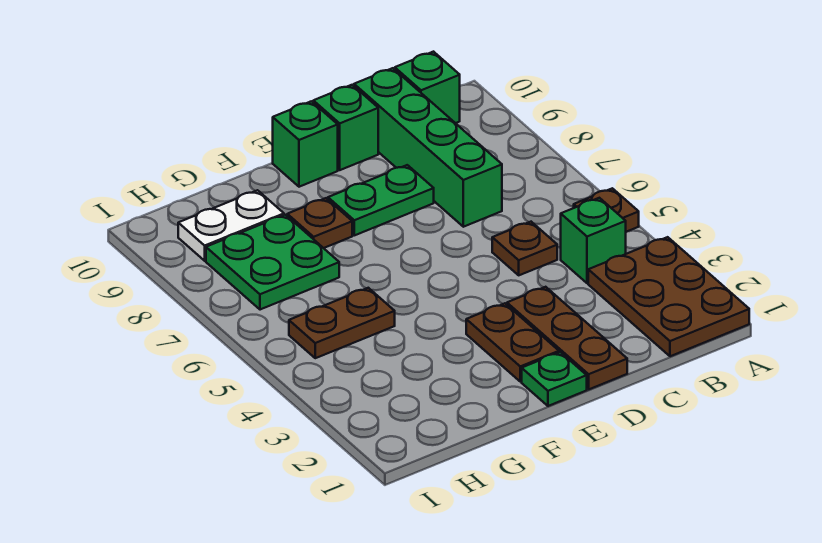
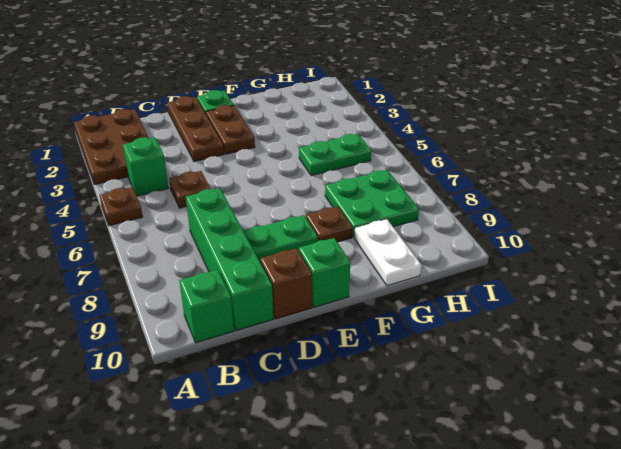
green brick D10 level 1 -> brown brick D10 level 1
brown plate G5:H5 level 1 -> green plate G5:H5 level 1
white plate G9:H9 level 1 -> white plate G9:G10 level 1

